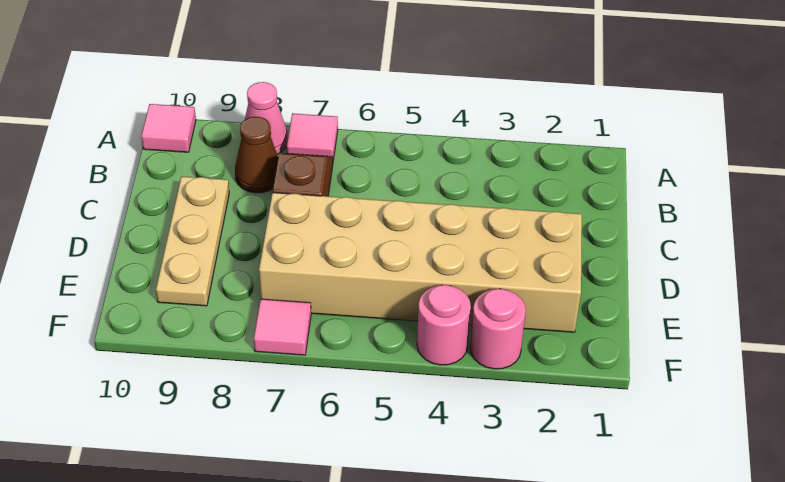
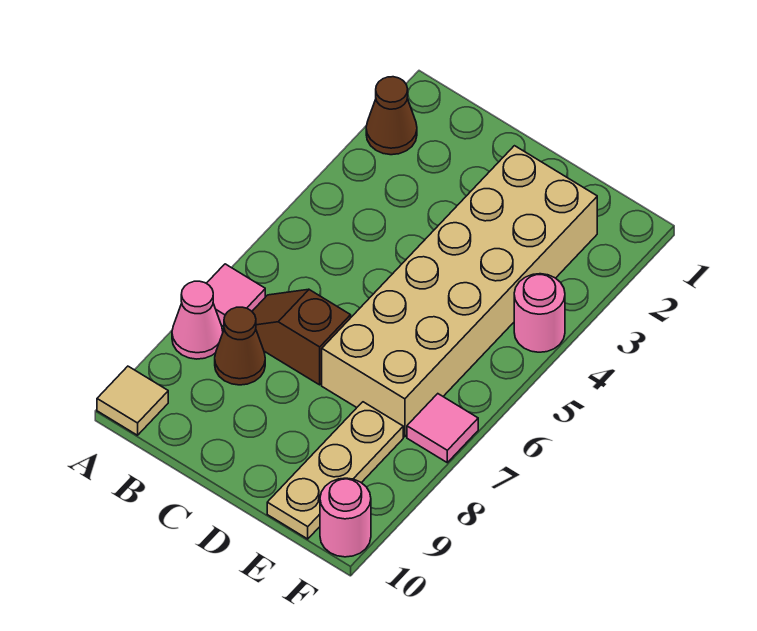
none -> brown cone A2 level 1
pink tile A10 level 1 -> tan tile A10 level 1
tan plate C9:E9 level 1 -> tan plate E8:E10 level 1
pink round brick F3 level 1 -> pink round brick F10 level 1

